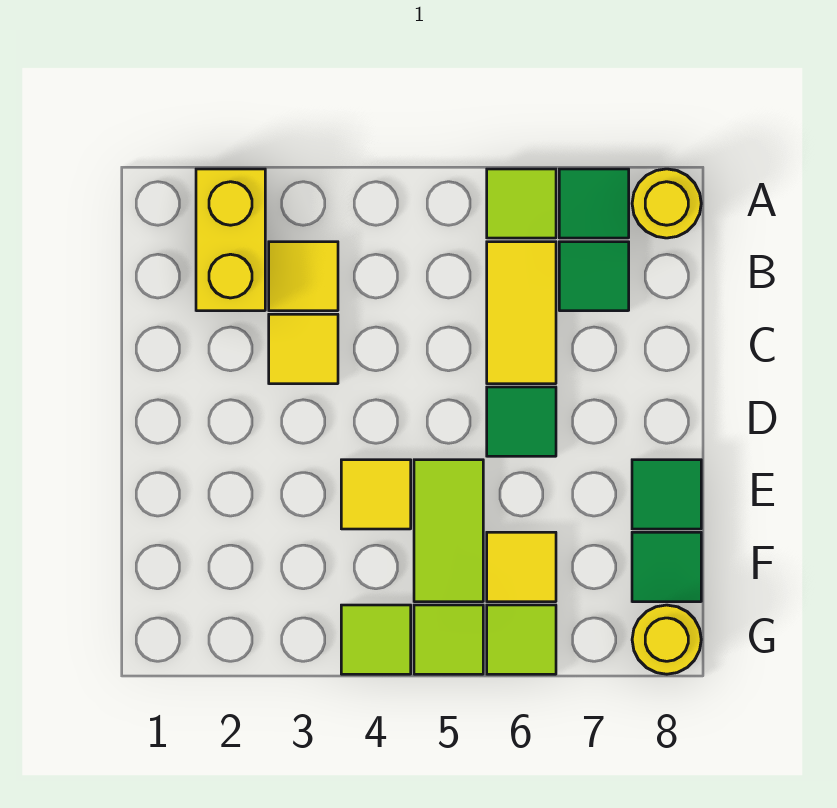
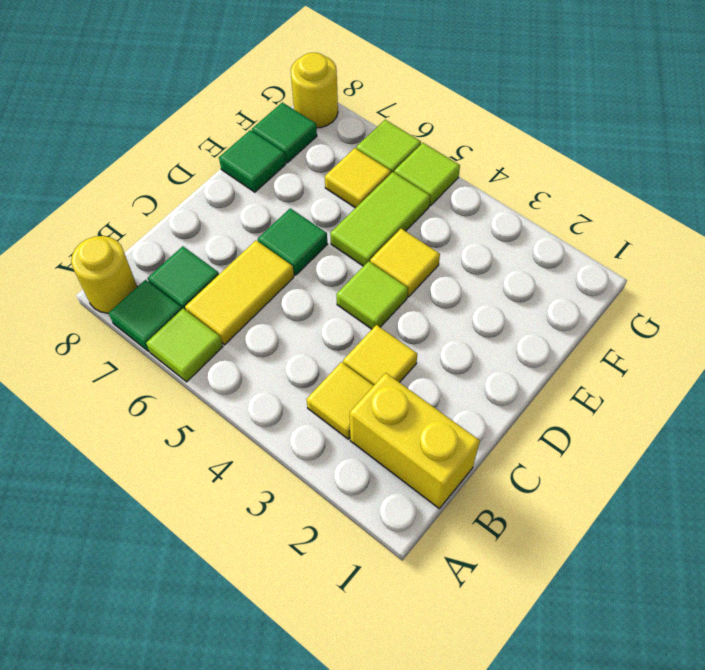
yellow brick A2:B2 level 1 -> yellow brick B1:B2 level 1
lime tile G4 level 1 -> lime tile D4 level 1

